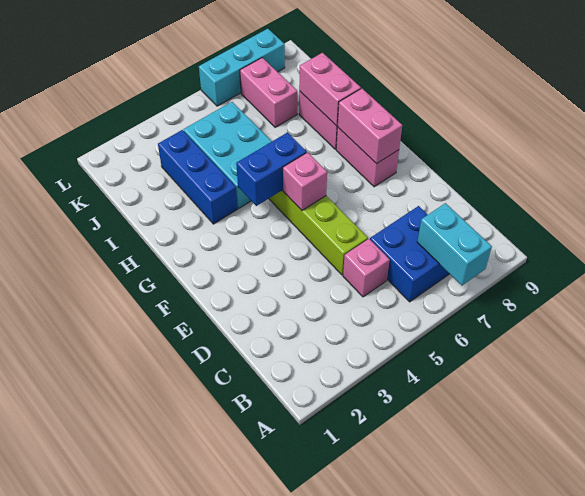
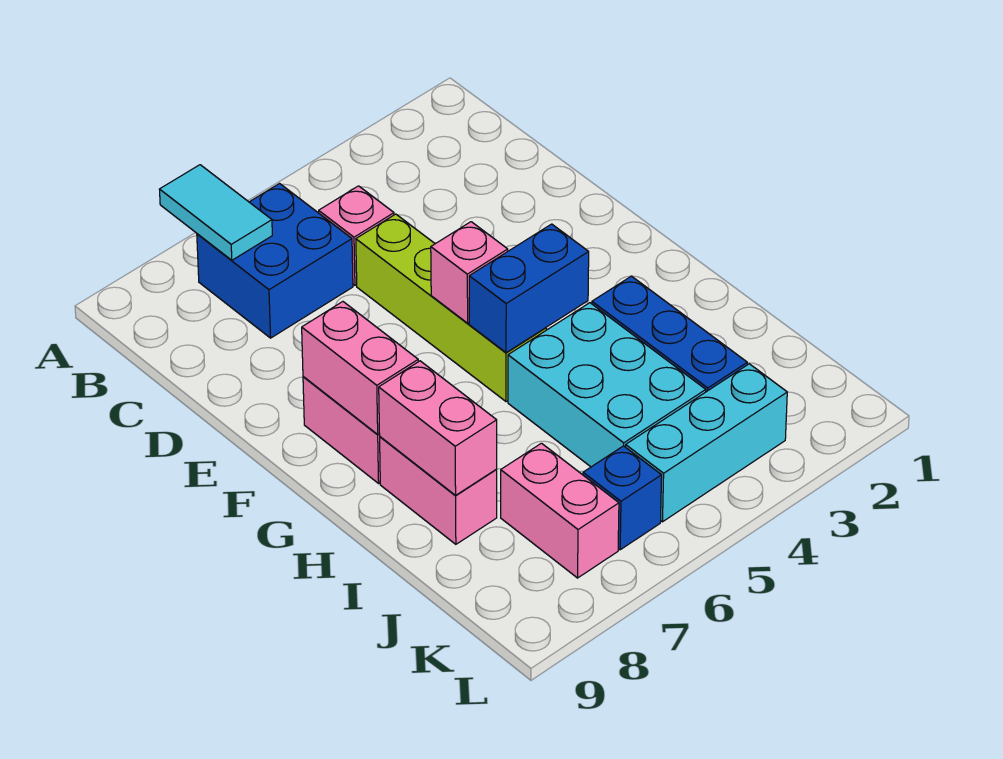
cyan brick A7:B7 level 2 -> cyan tile A7:B7 level 2
none -> blue brick K6 level 1
cyan brick L6:L8 level 1 -> cyan brick K3:K5 level 1

